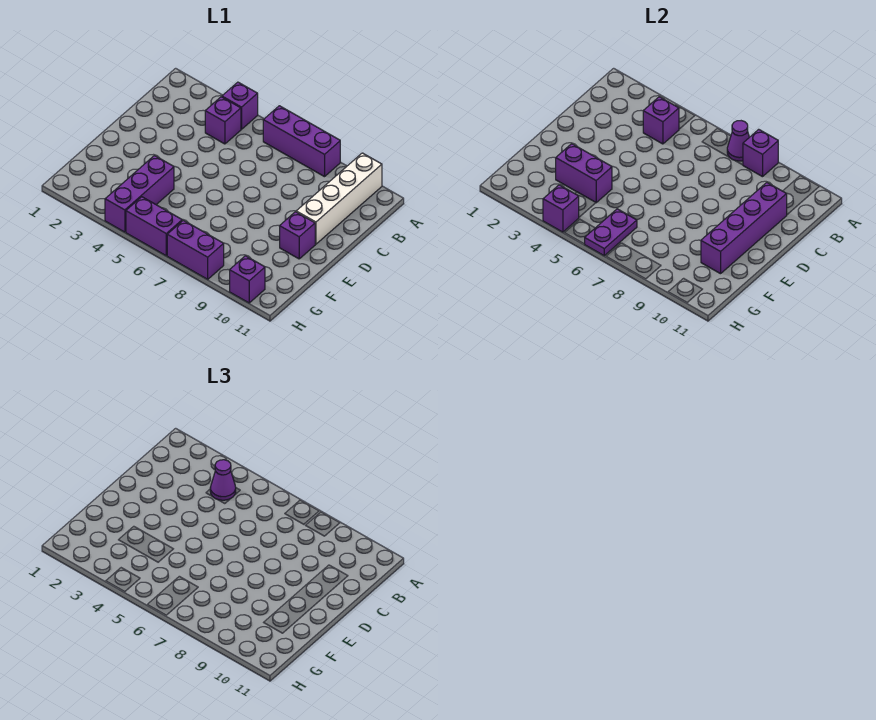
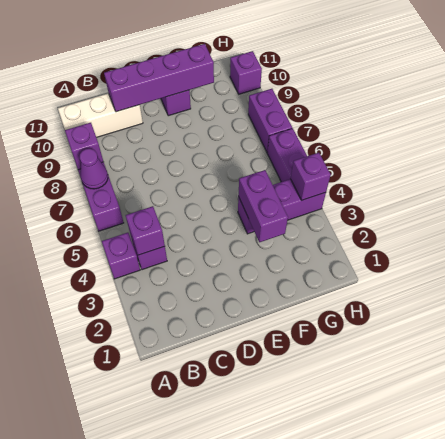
white brick A10:D10 level 1 -> white brick A10:C10 level 1
purple cone B4 level 3 -> none
purple plate G6:H6 level 2 -> none

